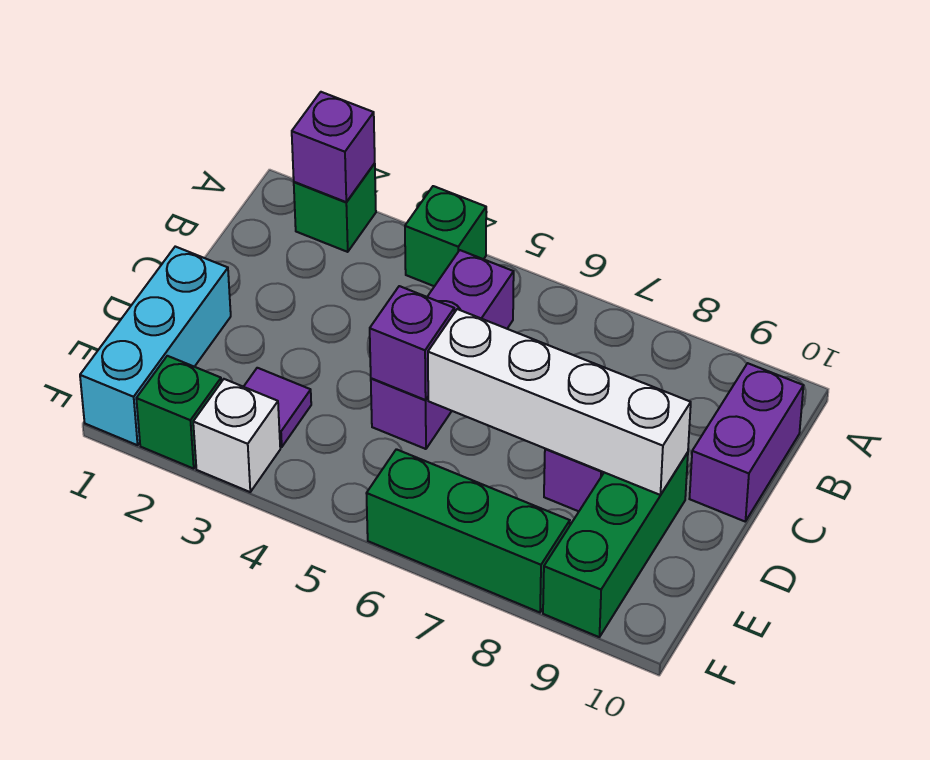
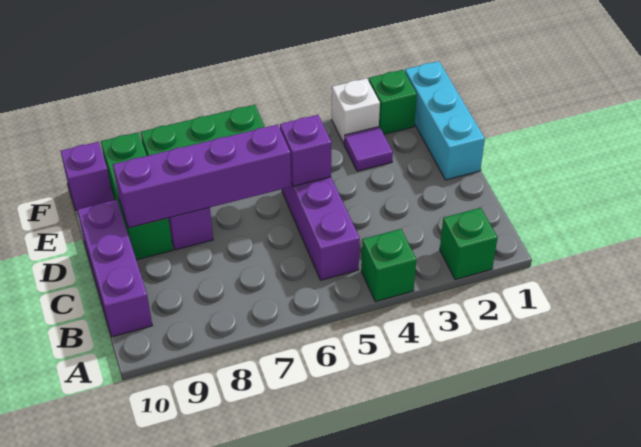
purple brick A2 level 2 -> purple brick F10 level 1
purple brick B10:C10 level 1 -> purple brick B10:D10 level 1
white brick D6:D9 level 2 -> purple brick D6:D9 level 2

